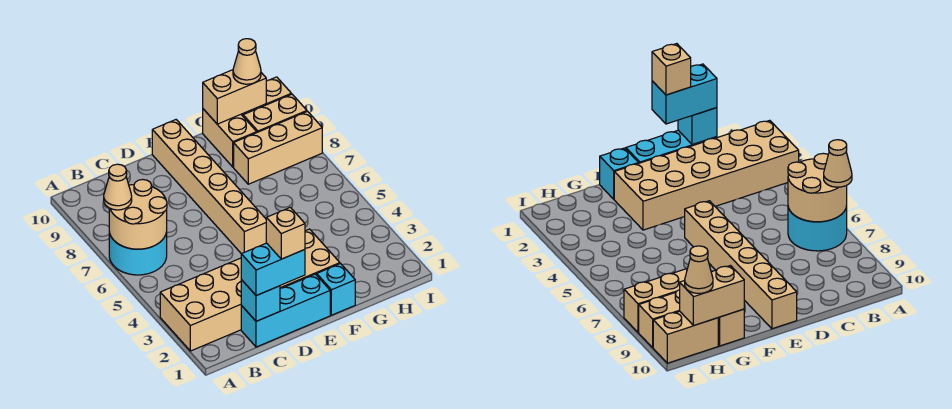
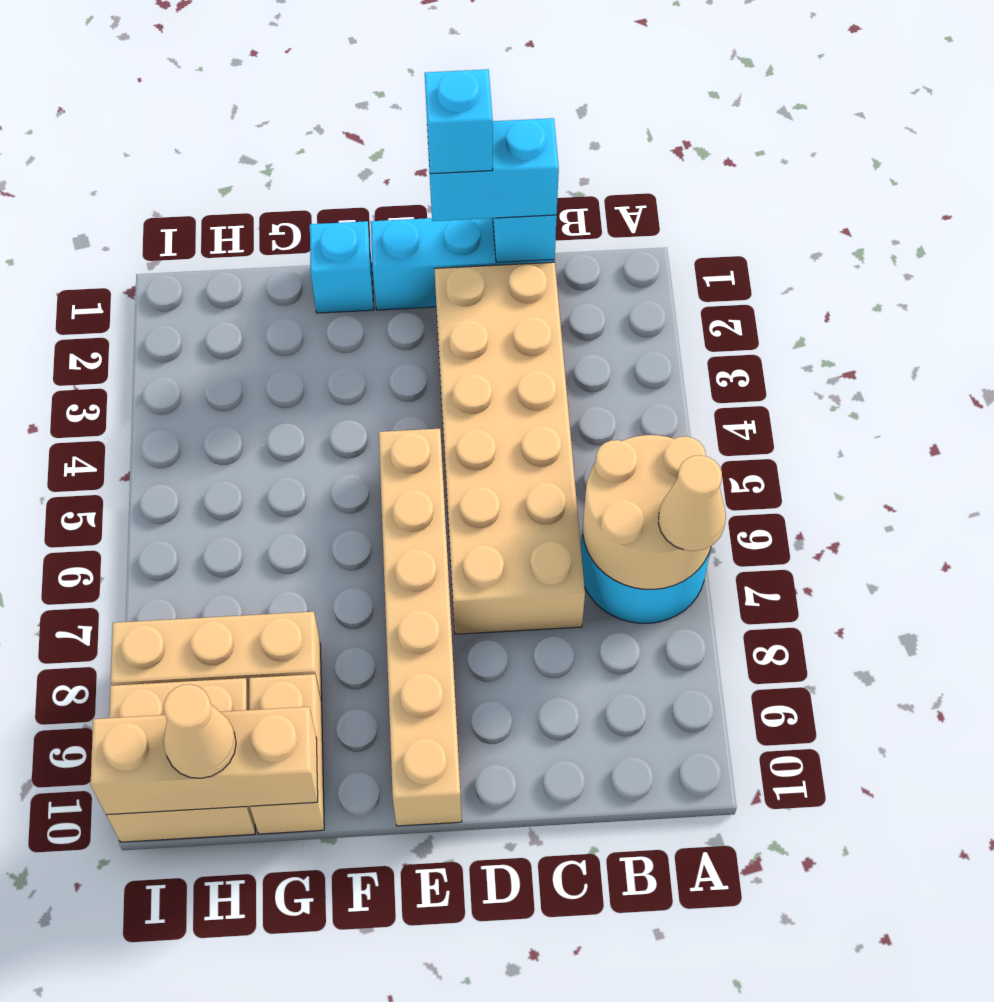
tan brick A2:F3 level 1 -> tan brick C2:D7 level 1
tan brick D1 level 4 -> cyan brick D1 level 4
tan brick G10:H10 level 2 -> tan brick G10:I10 level 2

